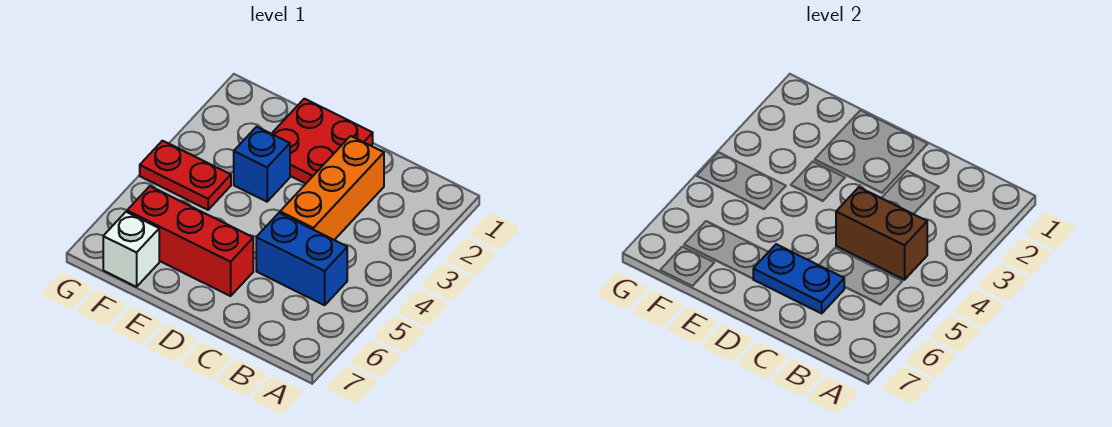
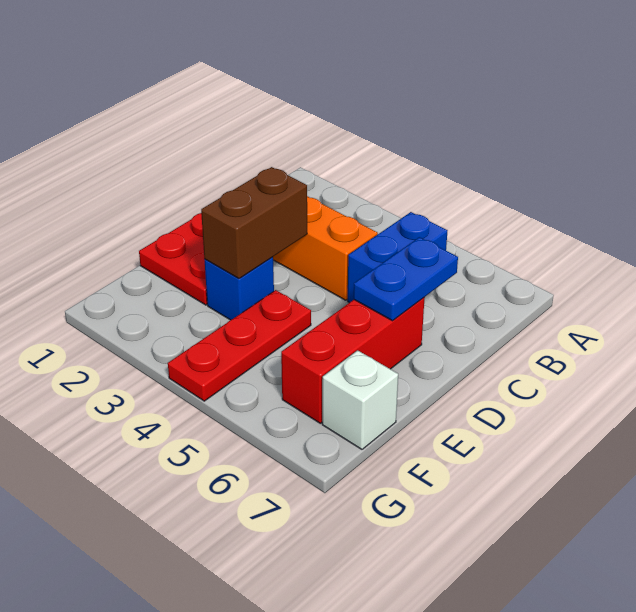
brown brick B4:C4 level 2 -> brown brick D3:E3 level 2
red plate F4:G4 level 1 -> red plate E4:G4 level 1

